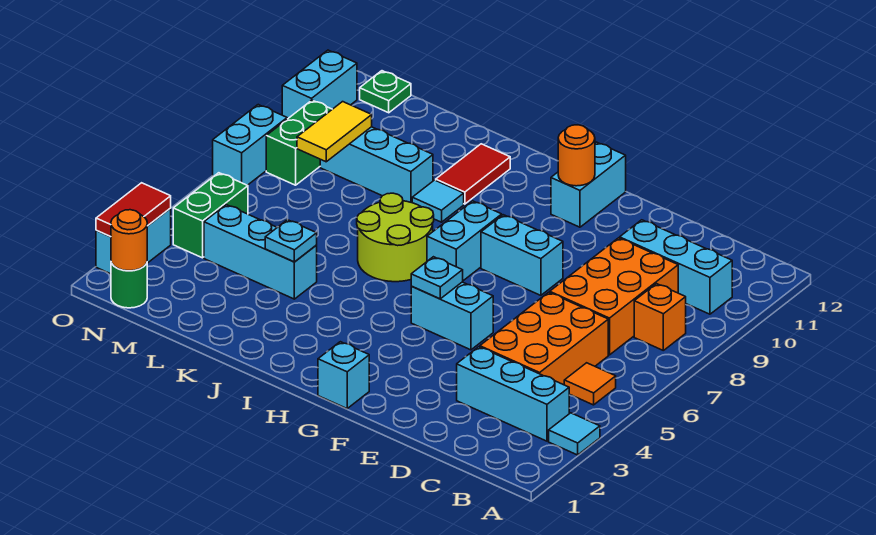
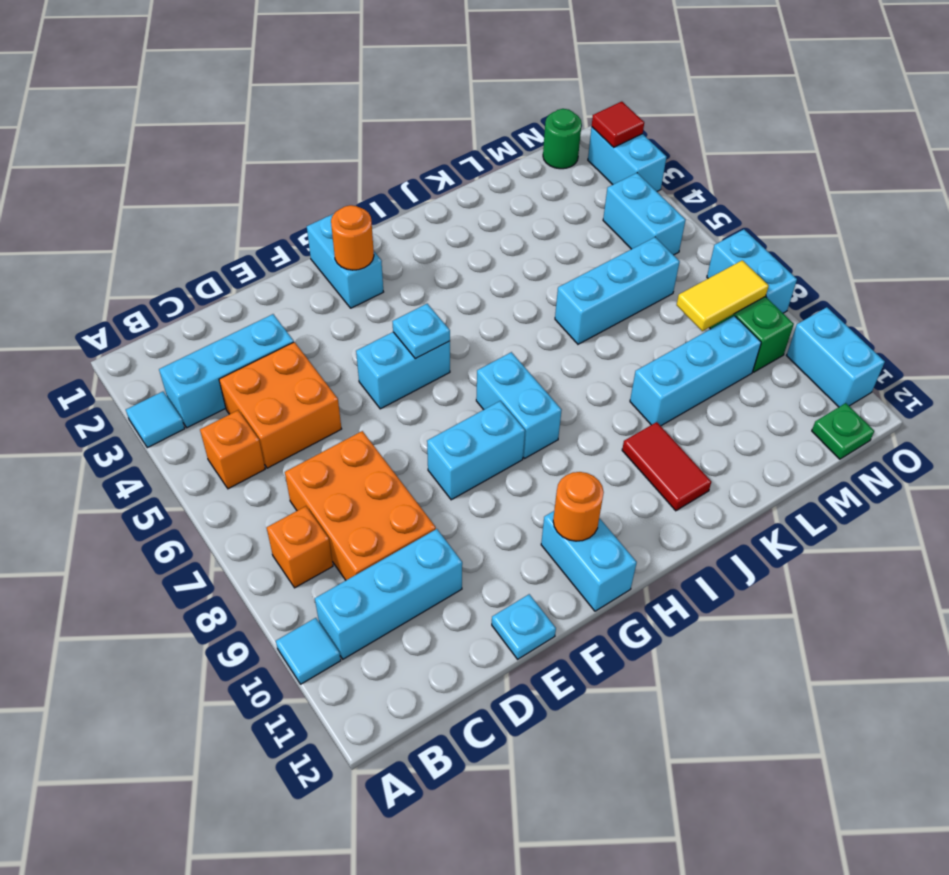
orange tile B5 level 1 -> orange brick B5 level 1
orange brick C4:D6 level 1 -> orange brick C4:D5 level 1
cyan brick G1 level 1 -> cyan brick G1:G2 level 1
lime round brick I6:J7 level 1 -> none
cyan tile J9 level 1 -> cyan tile A10 level 1
cyan brick K4:M4 level 1 -> cyan brick K6:M6 level 1
cyan plate K4 level 2 -> cyan plate E12 level 1
yellow tile M8:M9 level 2 -> yellow tile M8:N8 level 2
orange round brick N1 level 2 -> orange round brick G2 level 2
green brick N4:N5 level 1 -> cyan brick N4:N5 level 1
red tile O2:O3 level 2 -> red tile O2 level 2

